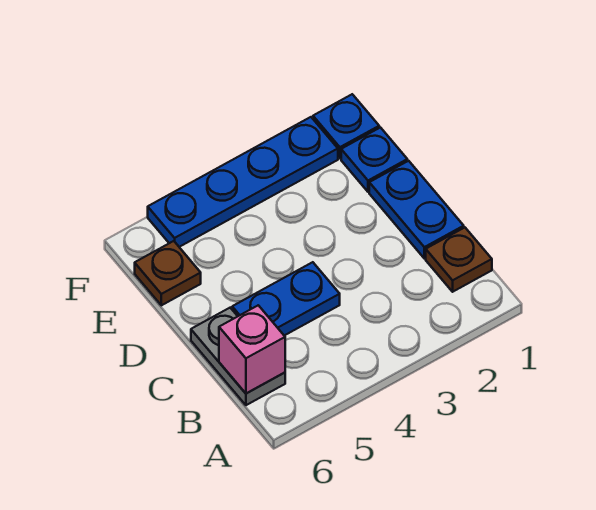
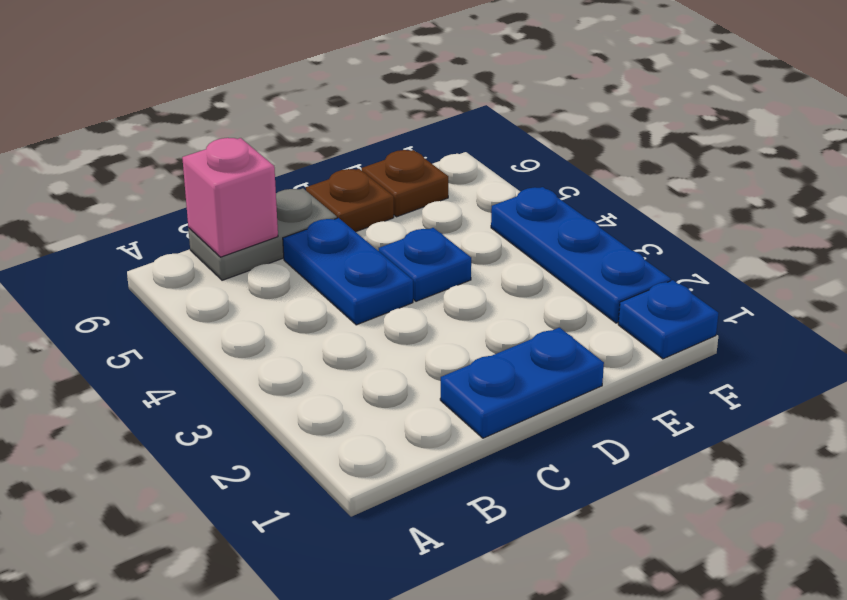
brown plate B1 level 1 -> brown plate D6 level 1
blue plate E1 level 1 -> blue plate D4 level 1
blue plate F2:F5 level 1 -> blue plate F2:F4 level 1

